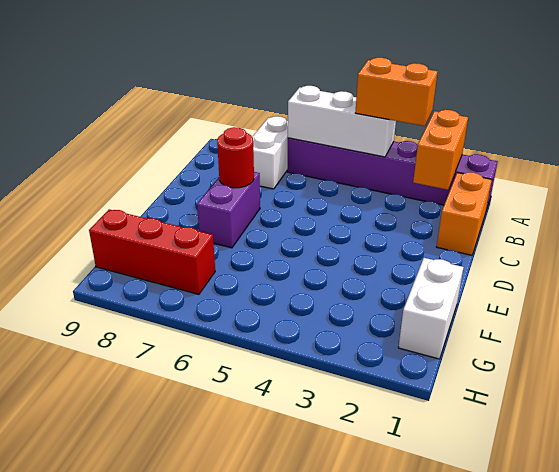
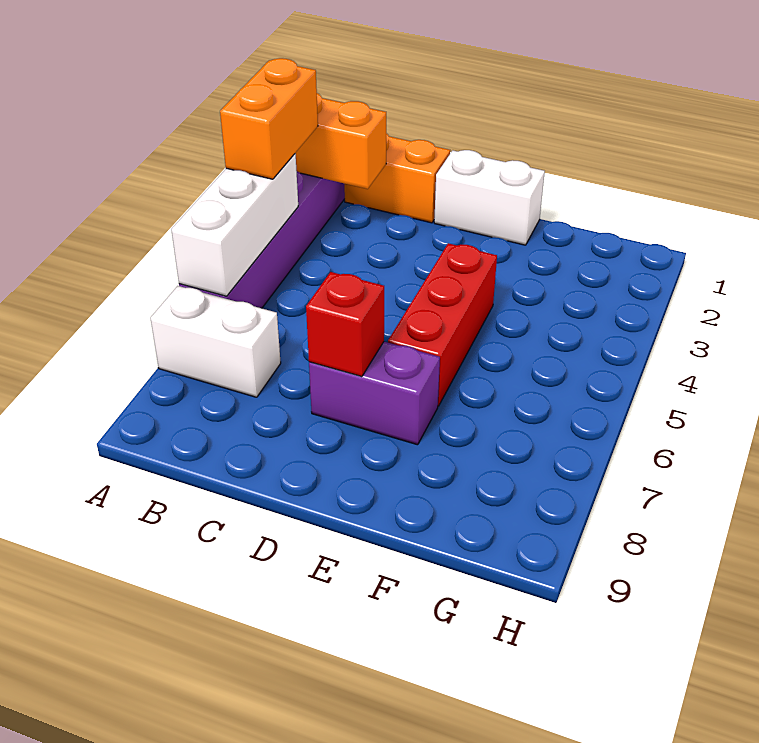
red round brick D7 level 2 -> red brick D7 level 2
white brick F1:G1 level 1 -> white brick D1:E1 level 1
red brick G7:G9 level 1 -> red brick E4:E6 level 1

